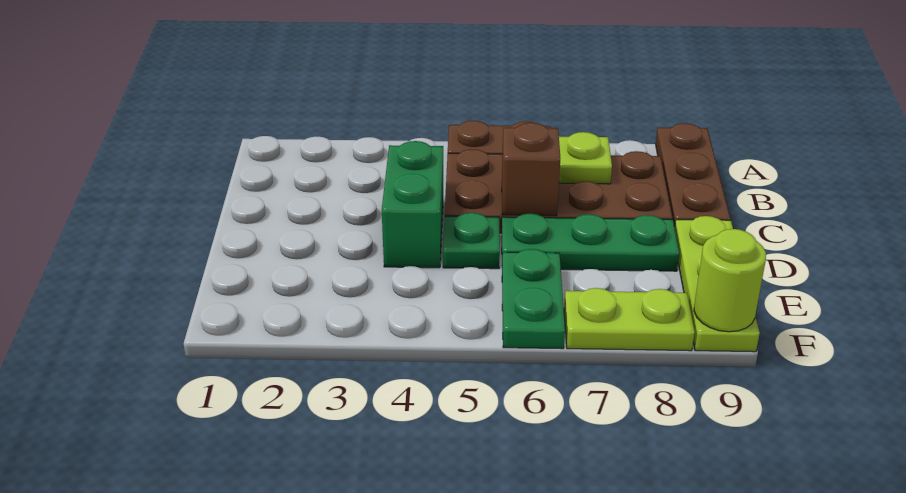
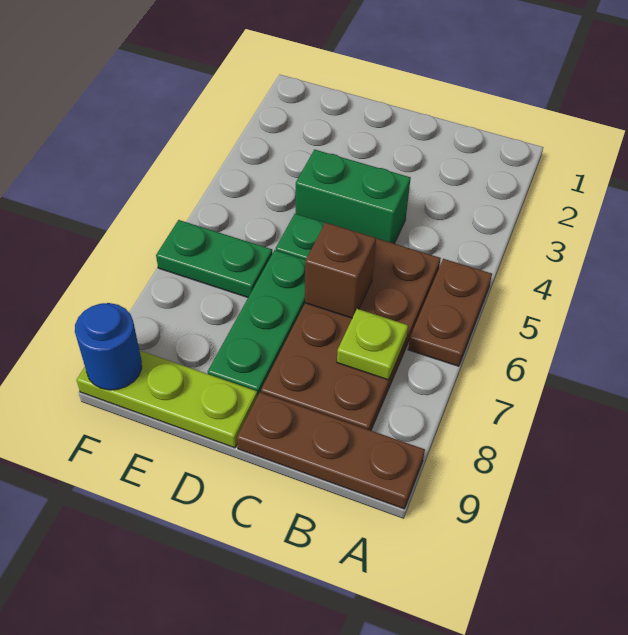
lime plate F7:F8 level 1 -> none
lime round brick F9 level 2 -> blue round brick F9 level 2

